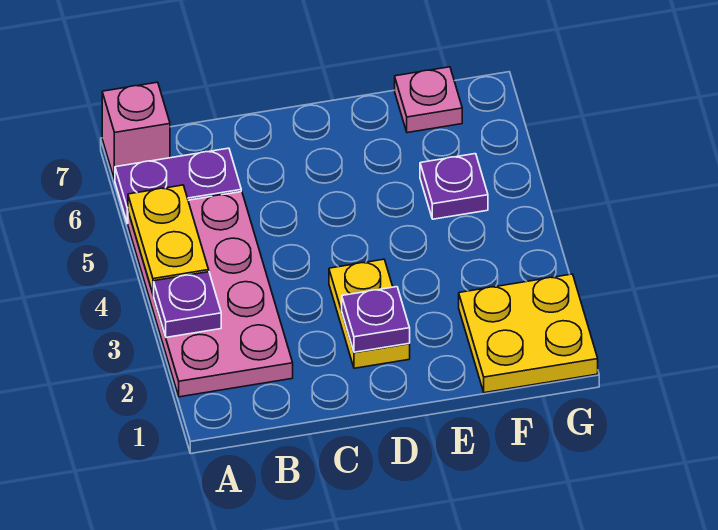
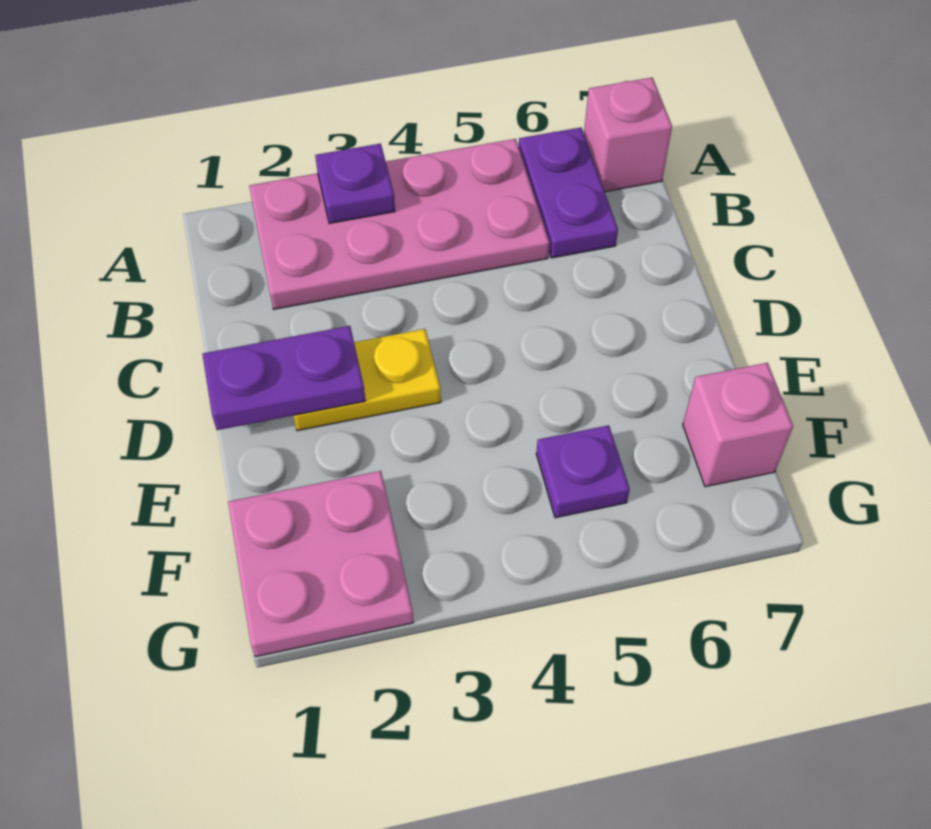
yellow plate A4:A5 level 2 -> none
purple plate D2 level 2 -> purple plate D1:D2 level 2
yellow plate F1:G2 level 1 -> pink plate F1:G2 level 1
pink plate F7 level 1 -> pink brick F7 level 1

